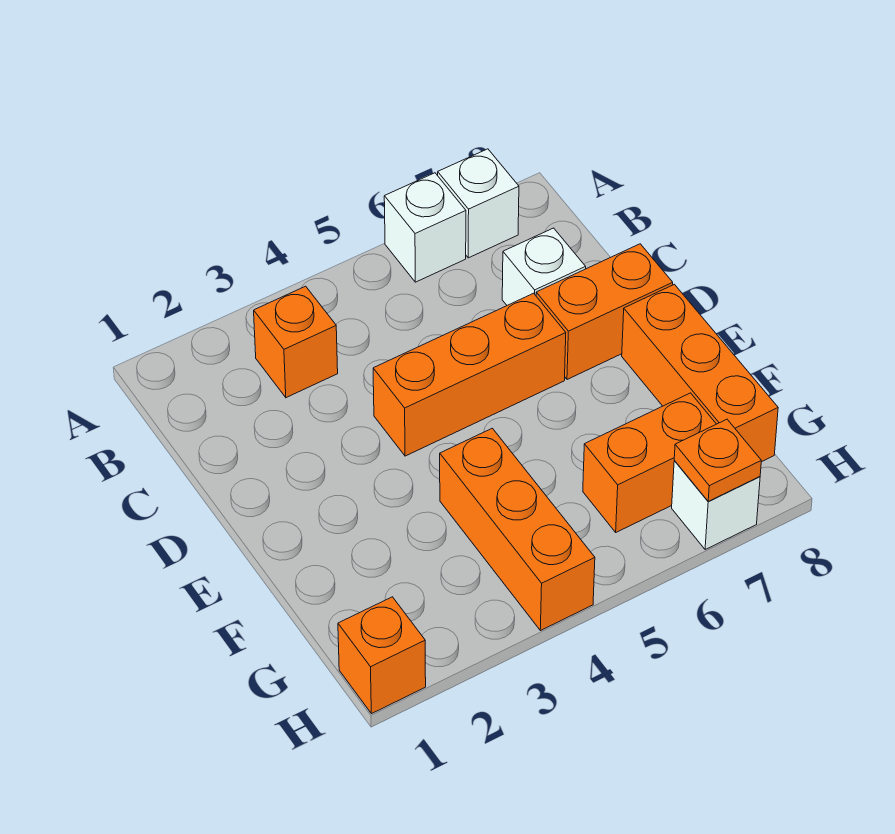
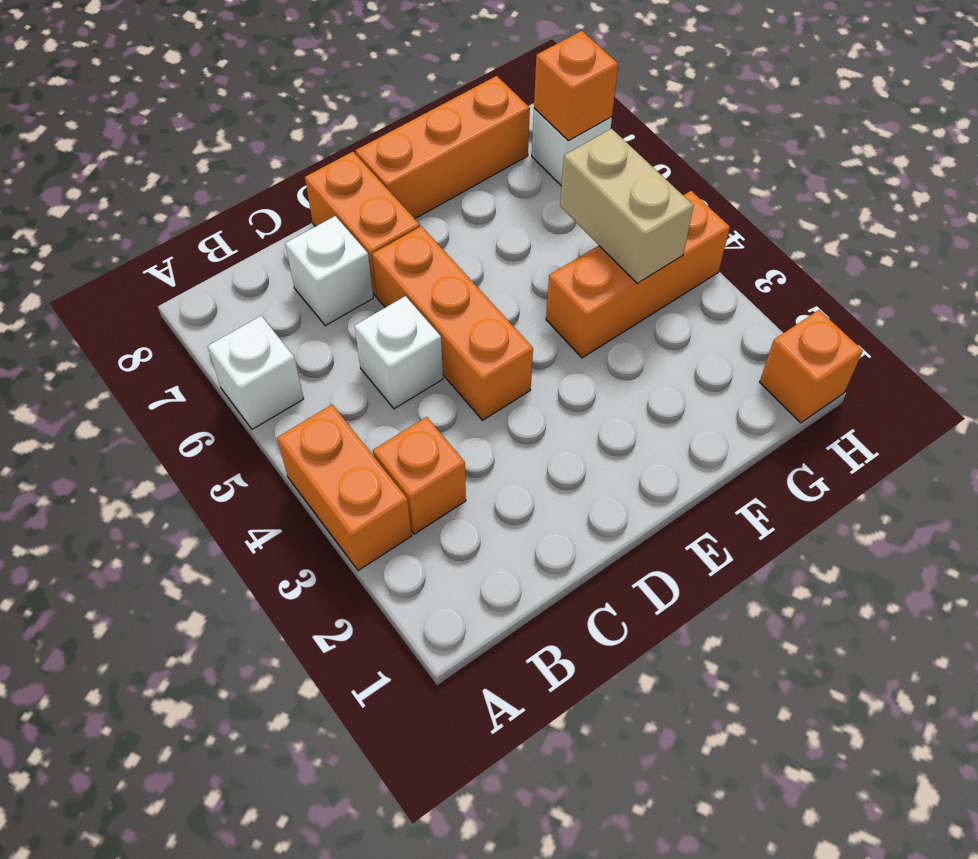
white brick A7 level 1 -> white brick C5 level 1
none -> tan brick G4:G5 level 2
orange brick G6:G7 level 1 -> orange brick A3:A4 level 1
orange plate H7 level 2 -> orange brick H7 level 2

